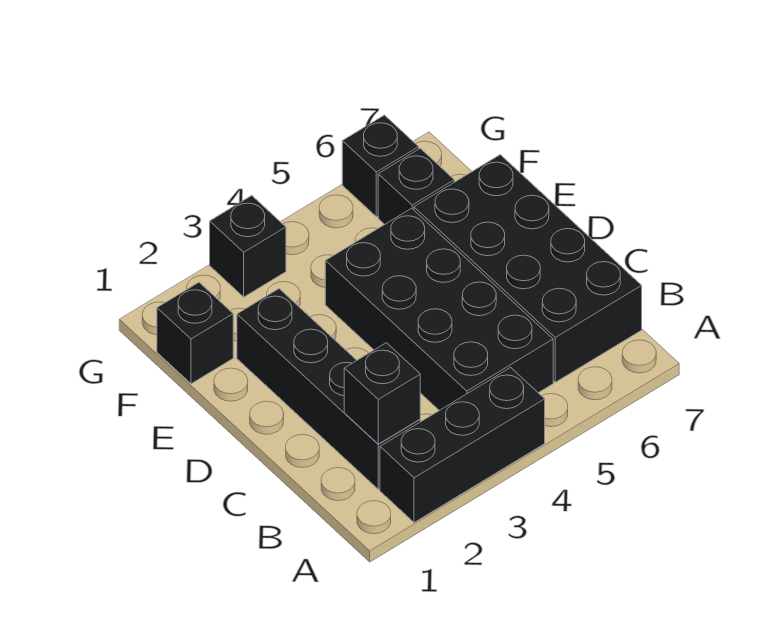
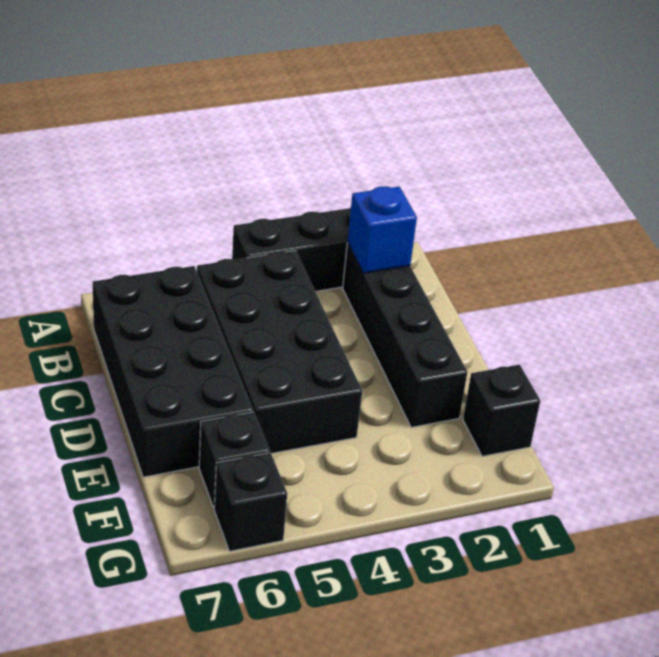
black brick B2 level 2 -> blue brick B2 level 2
black brick G3 level 1 -> none

